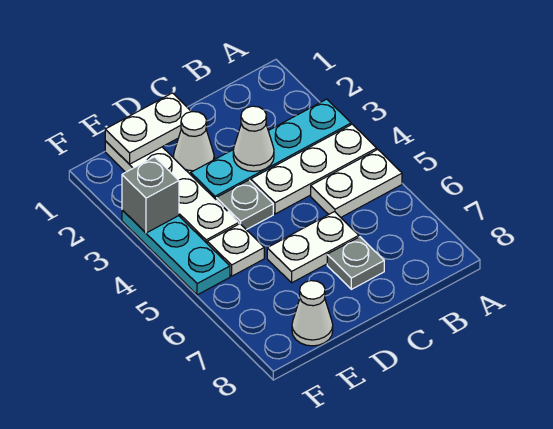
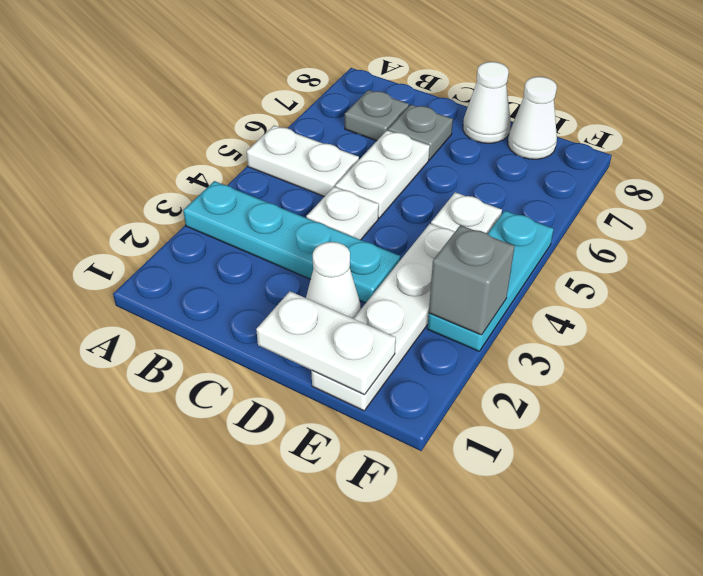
white plate A4:C4 level 1 -> white plate C4 level 1
white cone C3 level 2 -> white cone D8 level 1
white plate C6:D6 level 1 -> white plate C5:C6 level 1
grey plate D4 level 1 -> grey plate B7 level 1

